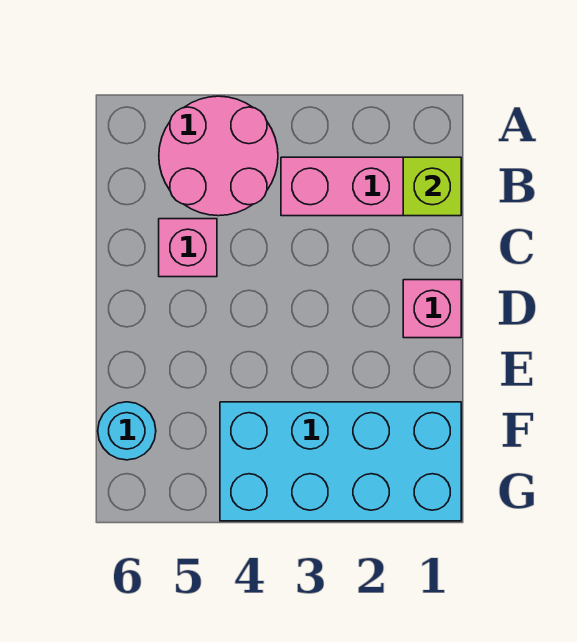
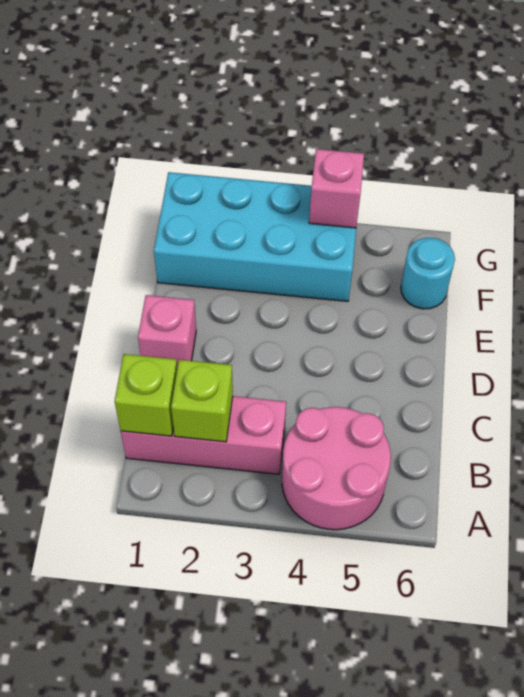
none -> lime brick B2 level 2
pink brick C5 level 1 -> pink brick G4 level 2

